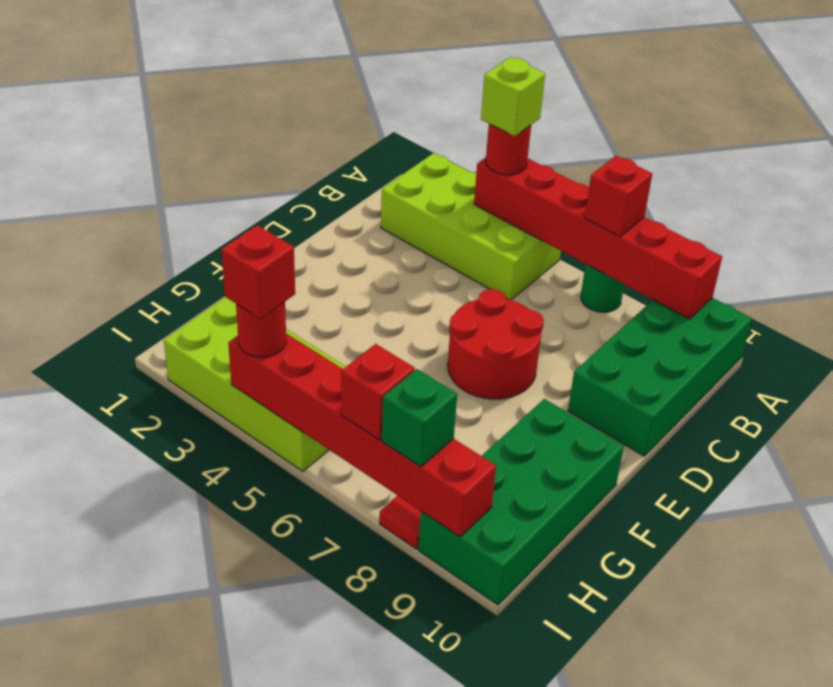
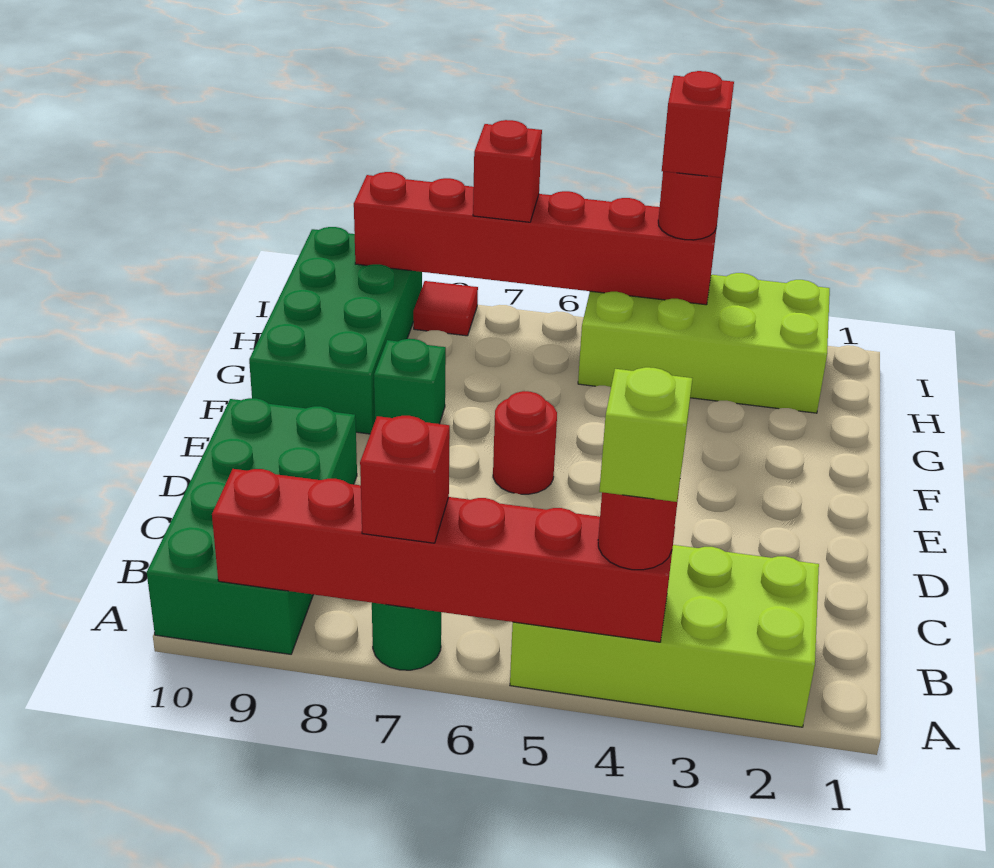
red round brick D6:E7 level 1 -> red round brick E6 level 1
green brick I8 level 3 -> green brick F8 level 1

